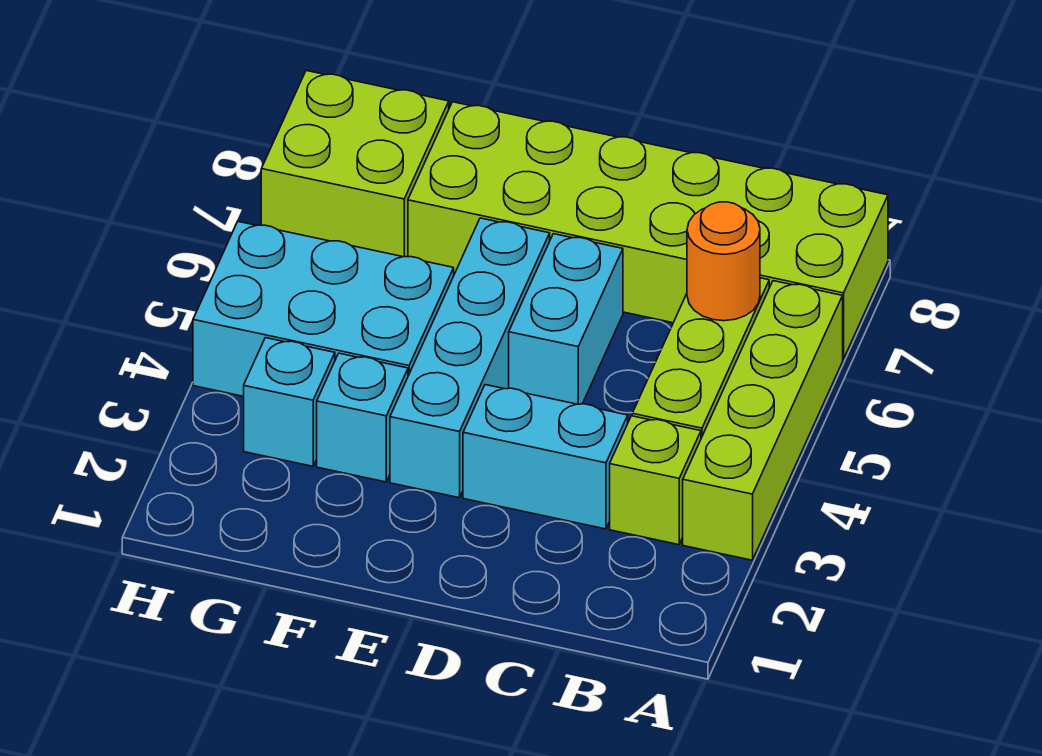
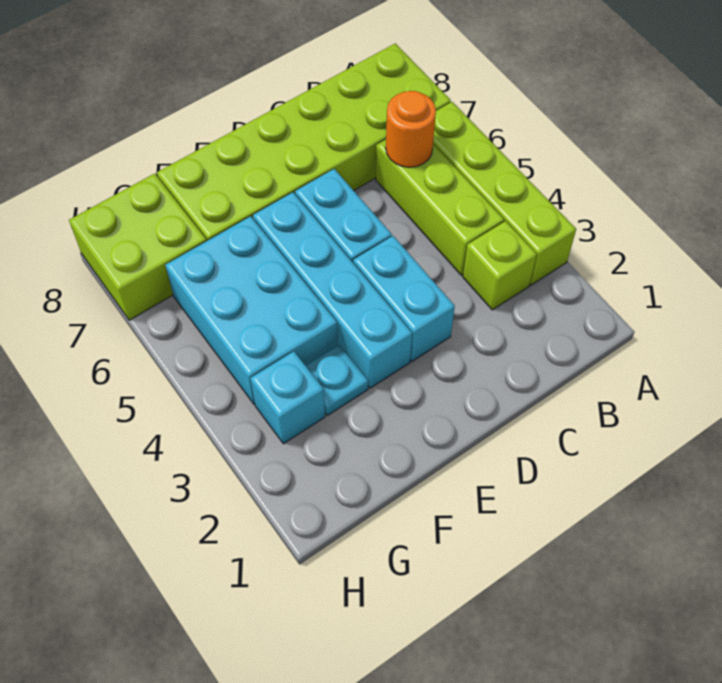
cyan brick C3:D3 level 1 -> cyan brick D3:D4 level 1
cyan brick F3 level 1 -> cyan plate F3 level 1
cyan brick F4:H5 level 1 -> cyan brick F4:G6 level 1

